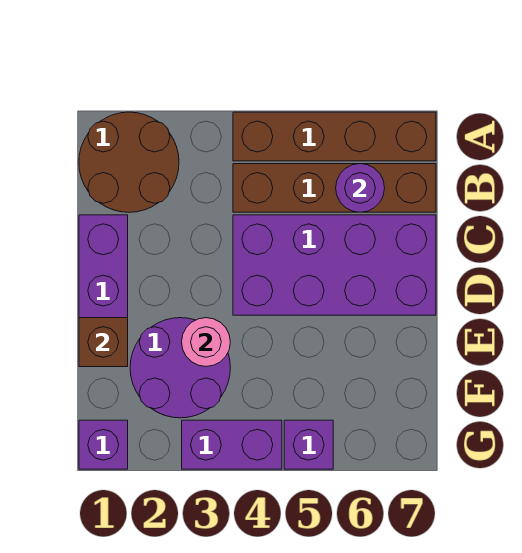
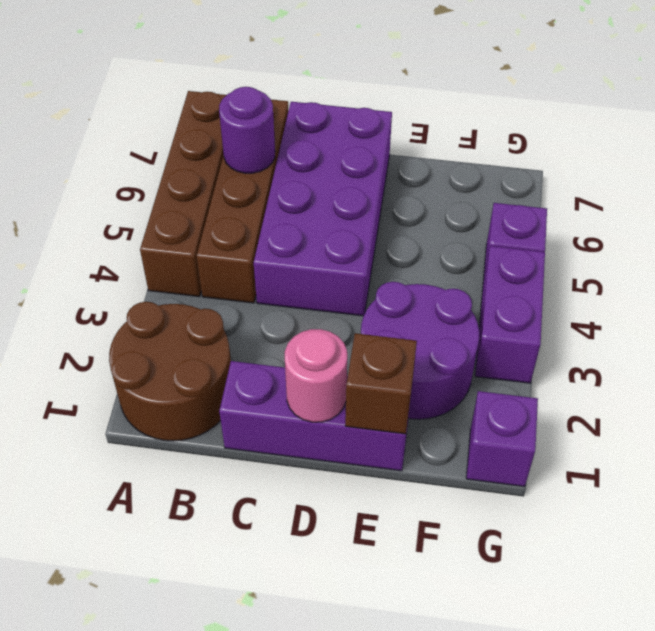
pink round brick E3 level 2 -> pink round brick D1 level 2

